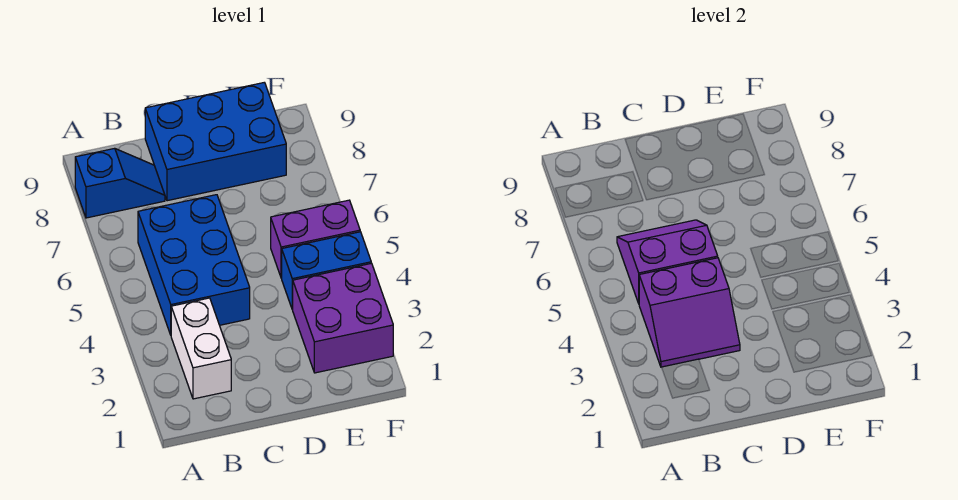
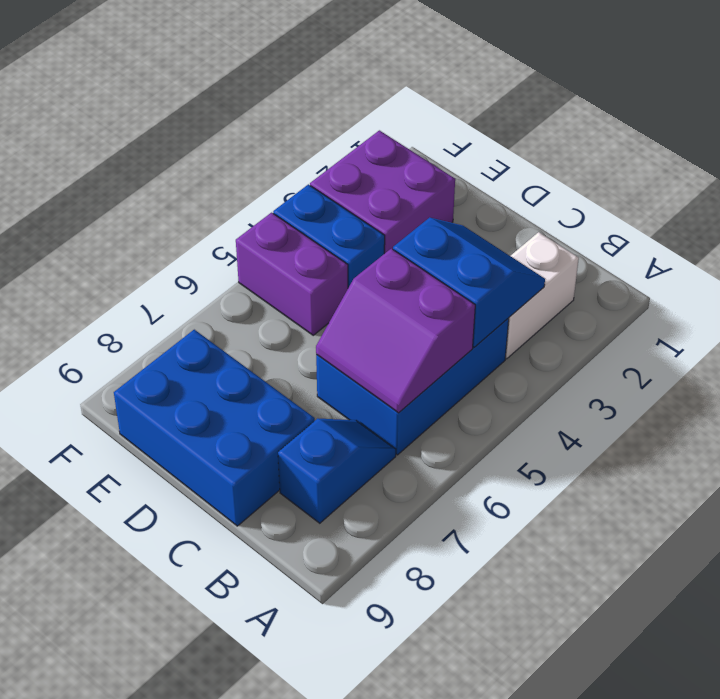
blue slope A8:B8 level 1 top A -> blue slope B7:B8 level 1 top 8
purple slope B3:C4 level 2 top 4 -> blue slope B3:C4 level 2 top 4

